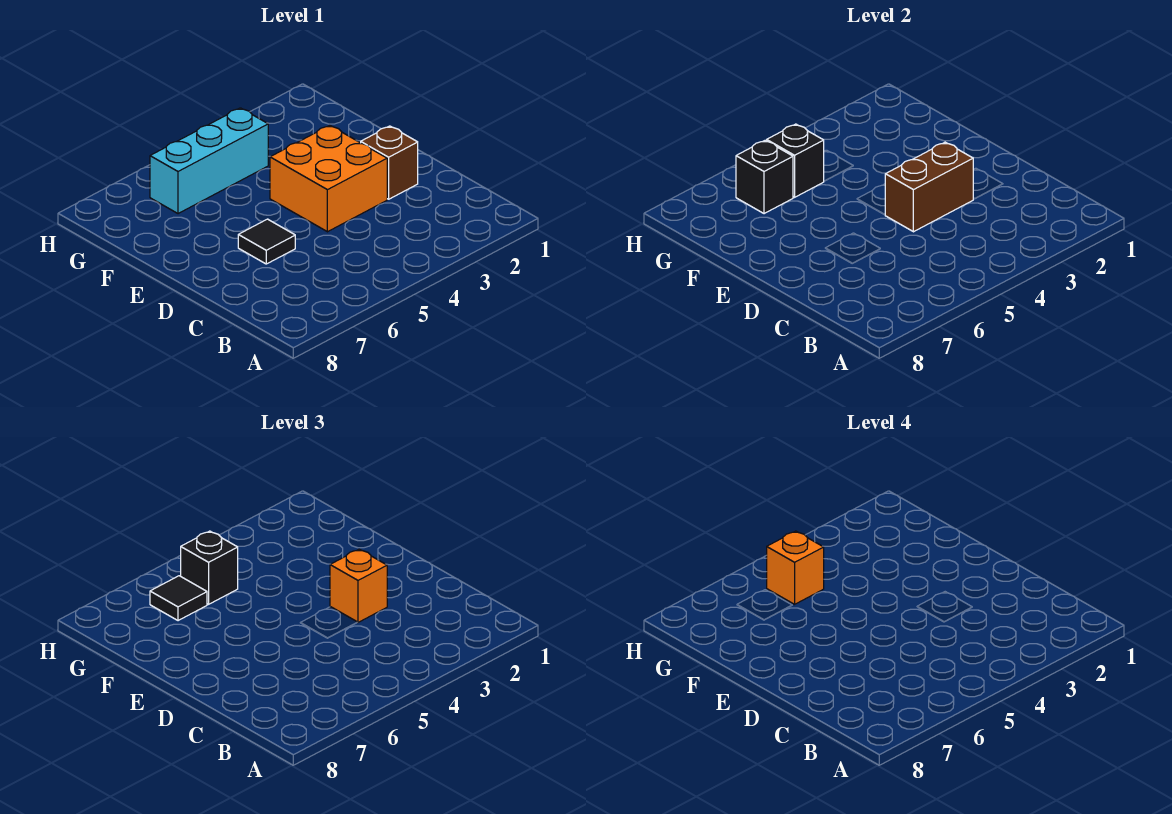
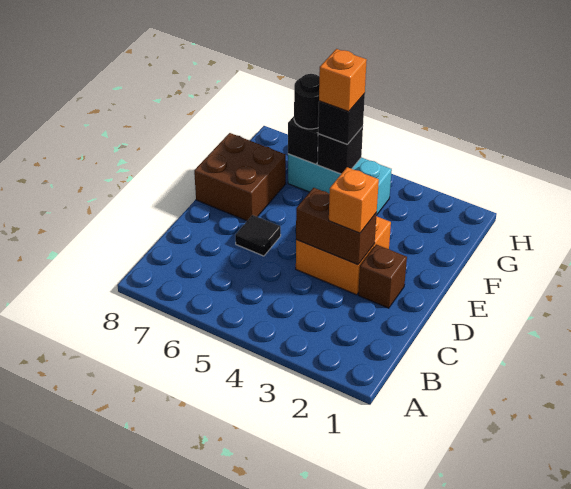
none -> brown brick E7:F8 level 1
black tile G6 level 3 -> black round brick G6 level 3

